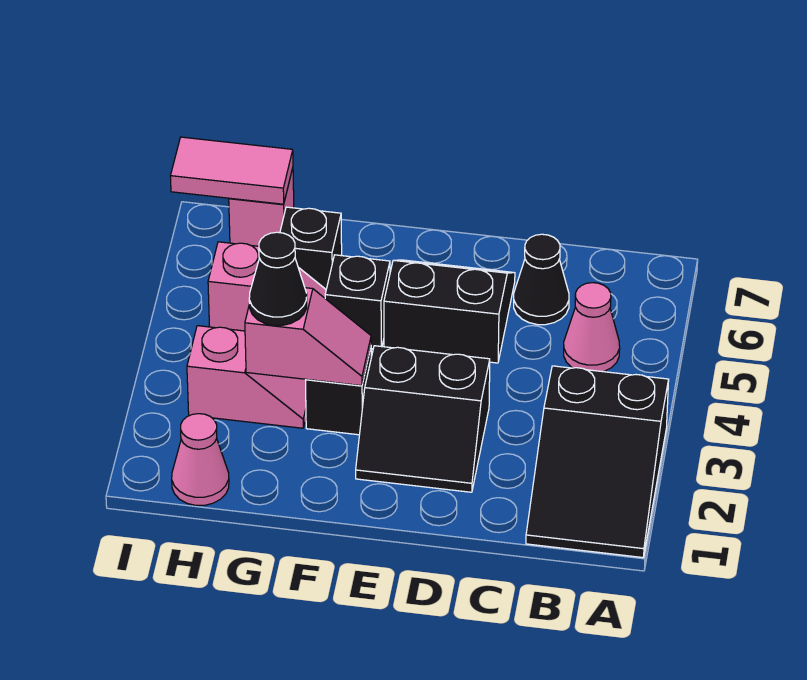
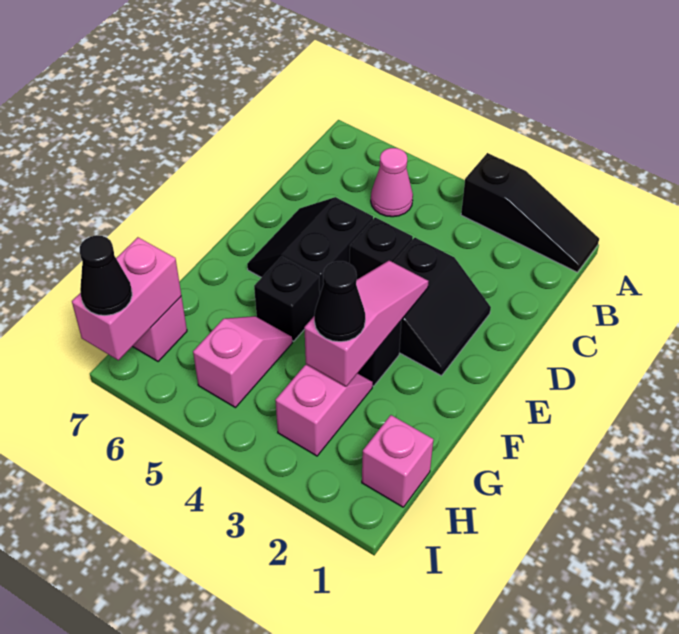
black slope A1:B3 level 1 top 3 -> black slope A1:A3 level 1 top 3
black cone C6 level 1 -> black cone I7 level 3
pink slope F3:G3 level 2 top G -> pink slope E3:G3 level 2 top G
black brick G6 level 1 -> black brick D4 level 1
pink cone H1 level 1 -> pink brick H1 level 1
pink tile H7:I7 level 2 -> pink brick H7:I7 level 2

